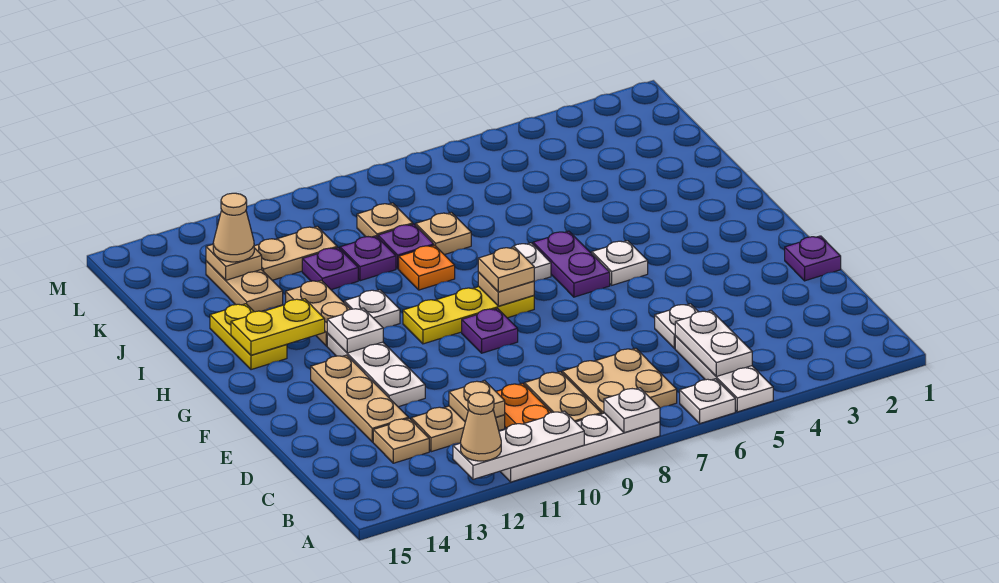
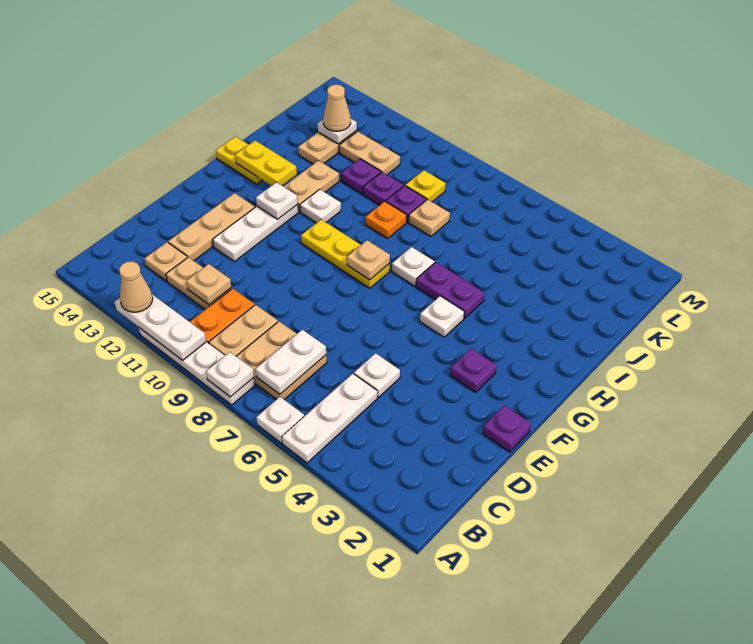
white plate B5:C5 level 2 -> white plate B7:C7 level 2
purple plate F9 level 1 -> purple plate F3 level 1
purple plate G6:H6 level 1 -> purple plate H5:H6 level 1
tan plate G8 level 3 -> none
yellow plate H14:I14 level 1 -> yellow plate H14:H15 level 1
tan plate K9 level 1 -> yellow plate K9 level 1
tan plate K13 level 2 -> white plate K13 level 2

